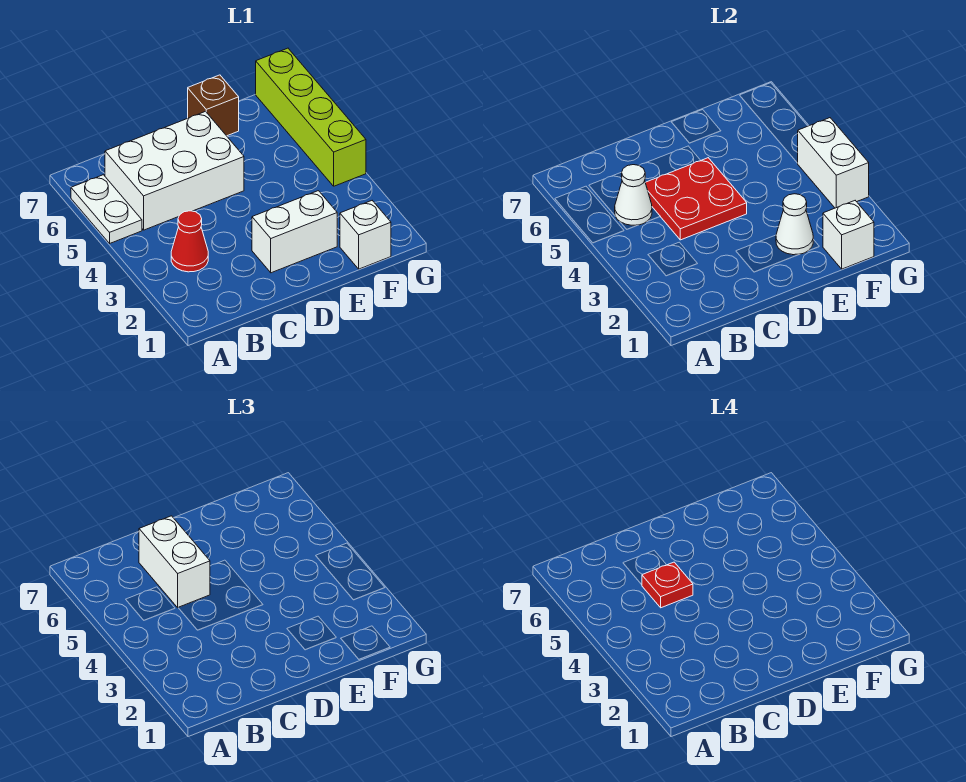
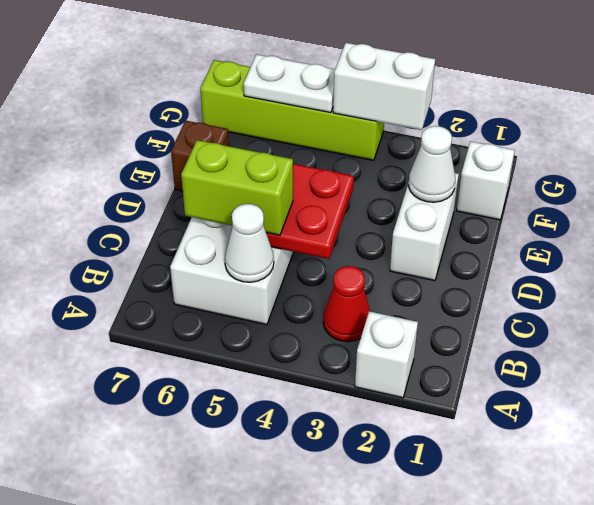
white plate A5:A6 level 1 -> white plate G5:G6 level 2
white brick C5:C6 level 3 -> lime brick C5:C6 level 3
red plate C5 level 4 -> none
white brick F1 level 2 -> white brick A2 level 1

